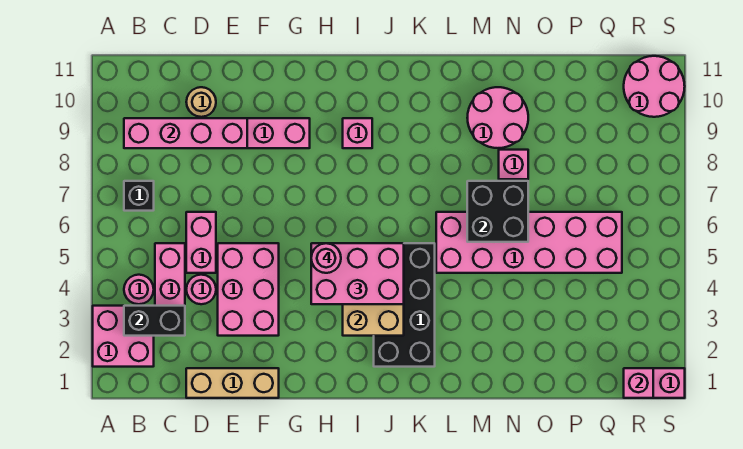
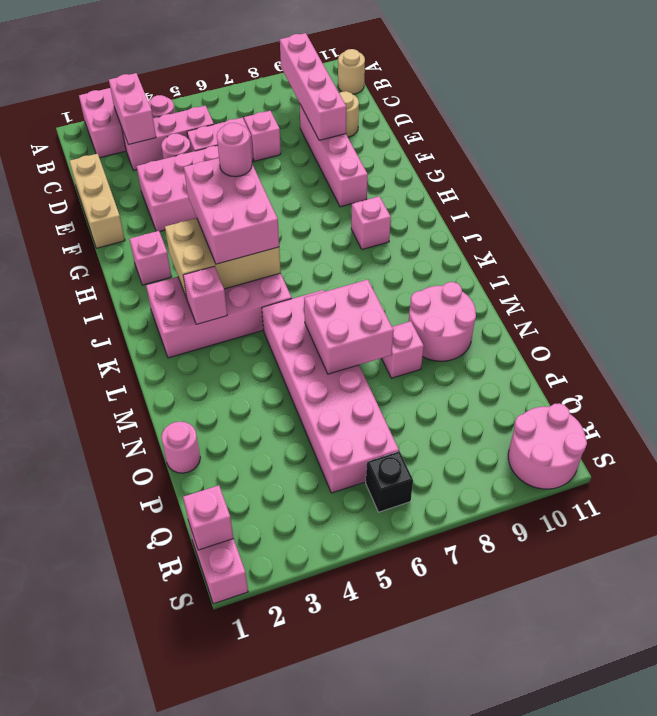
black brick B3:C3 level 2 -> pink brick B3:C3 level 2
black brick B7 level 1 -> black brick R6 level 1
none -> tan round brick B11 level 1
none -> pink brick D7 level 1
none -> pink brick H2 level 1
black brick J2:K5 level 1 -> pink brick J2:K5 level 1
none -> pink brick K3 level 2
black brick M6:N7 level 2 -> pink brick M6:N7 level 2
none -> pink round brick O1 level 1

